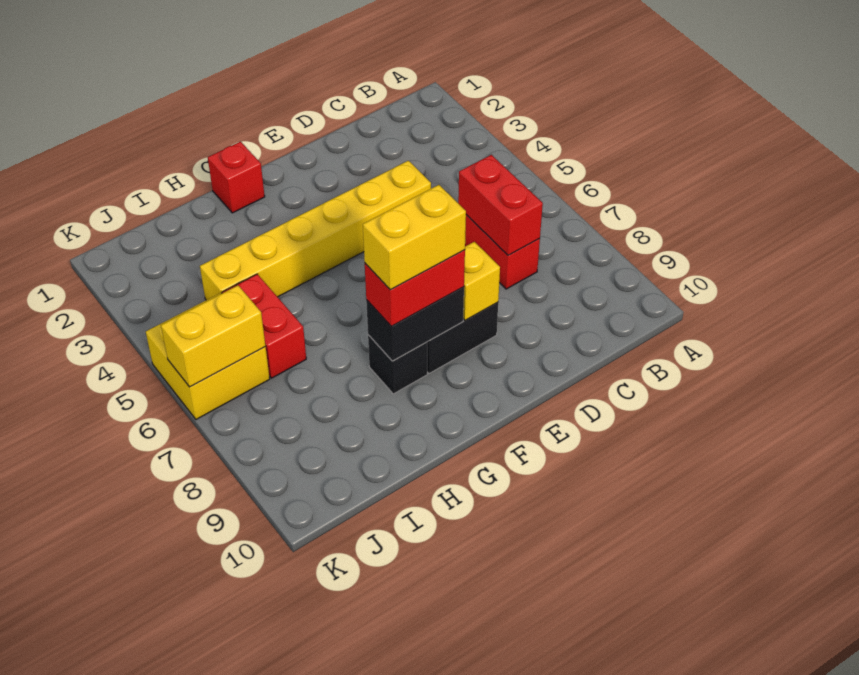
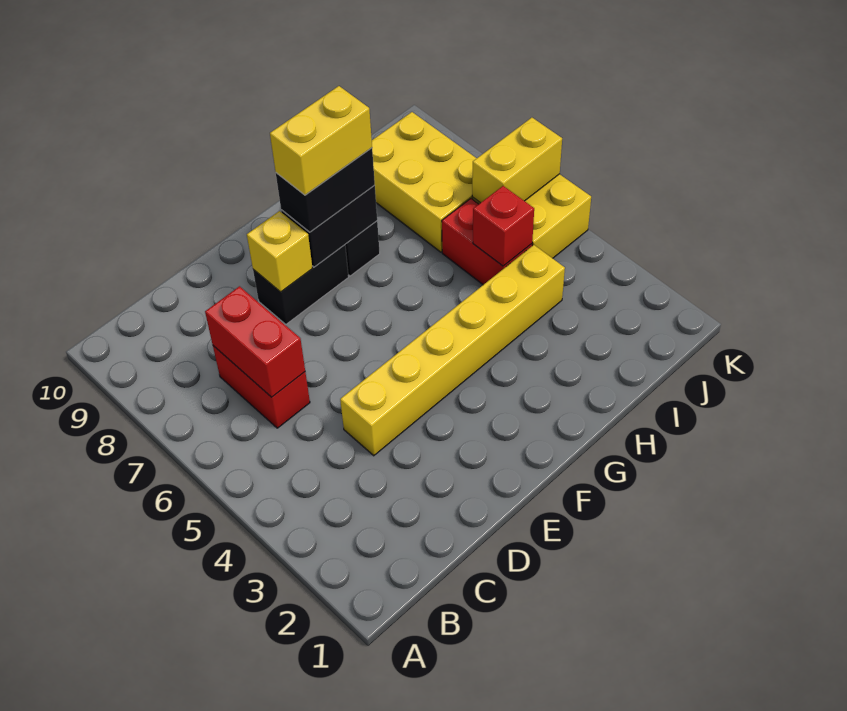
red brick F8:G8 level 3 -> black brick F8:G8 level 3
red brick G1 level 1 -> red brick I5 level 2
none -> yellow brick I7:J9 level 1

